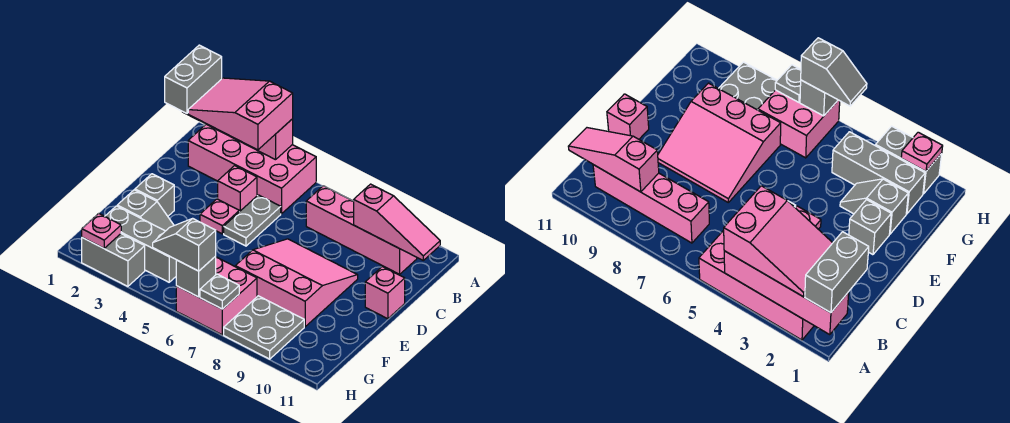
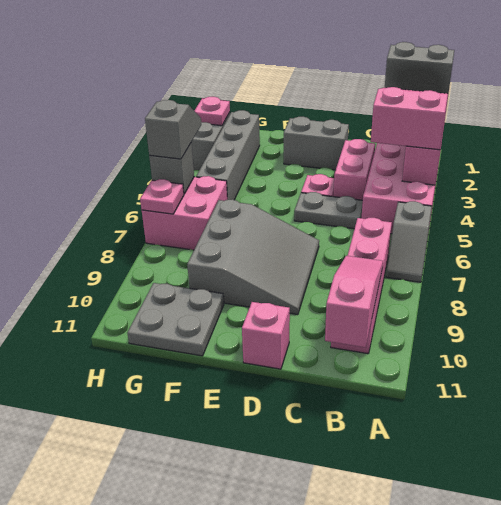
pink slope B9:B11 level 2 top 9 -> pink slope B9:B11 level 2 top 11
pink brick C4 level 1 -> pink brick C3:C4 level 1
pink slope D7:F9 level 1 top F -> grey slope D7:F9 level 1 top F
grey brick E2 level 1 -> grey brick D2:E2 level 1
grey slope F2:F3 level 1 top 2 -> grey slope A6:A7 level 1 top 6
grey brick G2:G4 level 1 -> grey brick G2:G5 level 1
grey plate G8:H9 level 1 -> grey plate F10:G11 level 1
grey plate H7 level 2 -> pink plate H7 level 2

